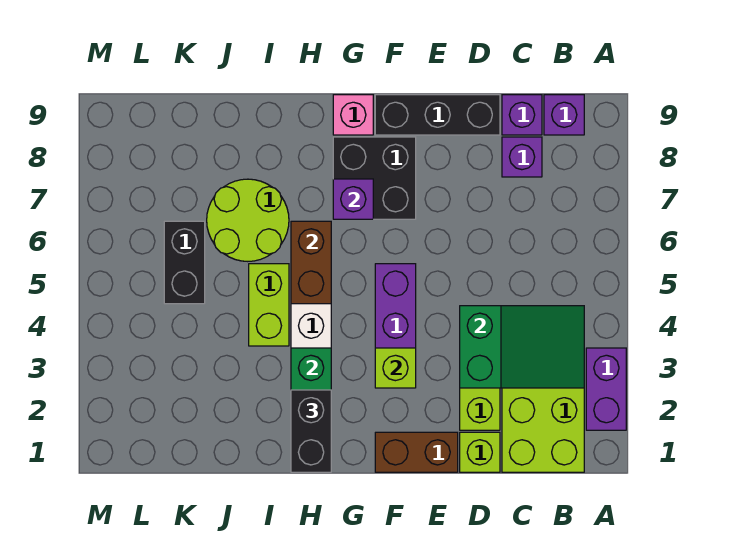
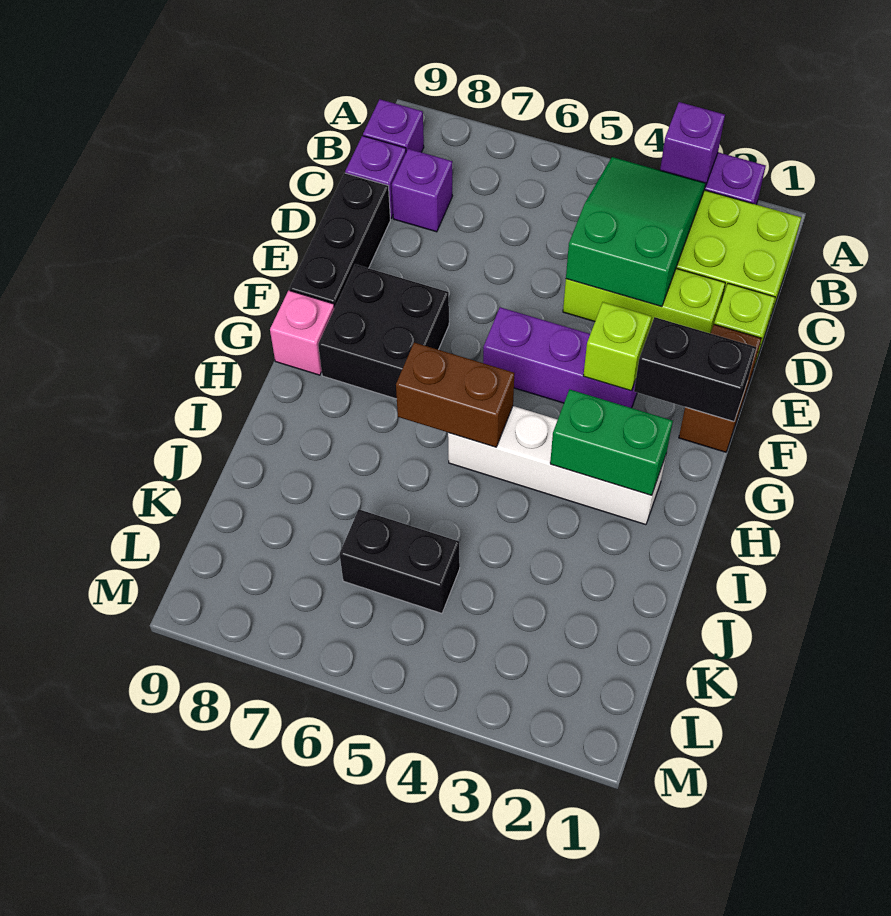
purple brick G7 level 2 -> purple brick A3 level 2
black brick H1:H2 level 3 -> black brick F1:F2 level 2
lime brick I4:I5 level 1 -> none
lime round brick I6:J7 level 1 -> none

